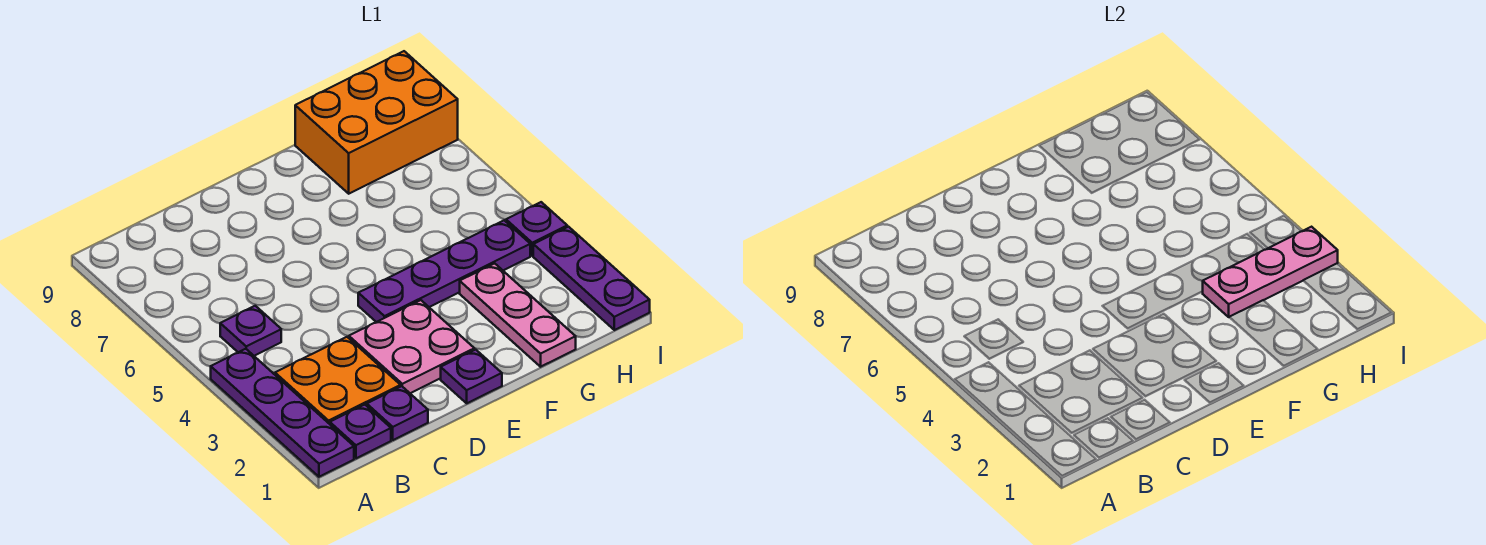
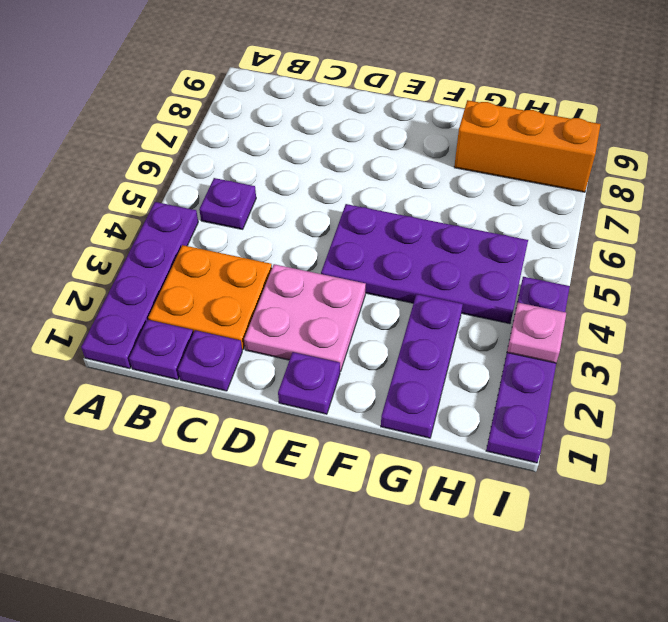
purple plate E4:H4 level 1 -> purple plate E4:H5 level 1
pink plate G1:G3 level 1 -> purple plate G1:G3 level 1
pink plate G3:I3 level 2 -> pink plate I3 level 2
orange brick G8:I9 level 1 -> orange brick G8:I8 level 1

